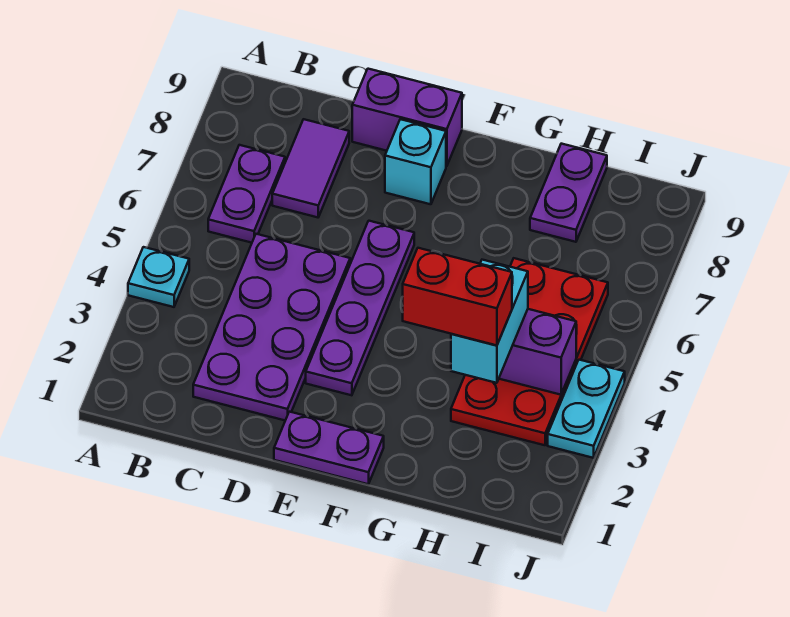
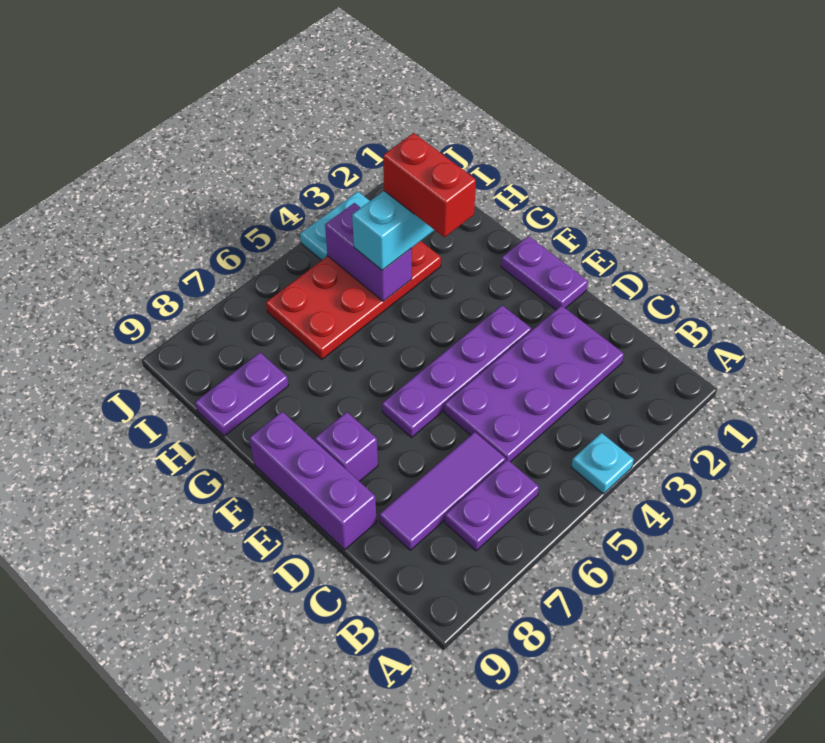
purple tile C7:C8 level 1 -> purple tile C6:C8 level 1
purple brick D9:E9 level 1 -> purple brick D9:F9 level 1
cyan brick E8 level 1 -> purple brick E8 level 1

